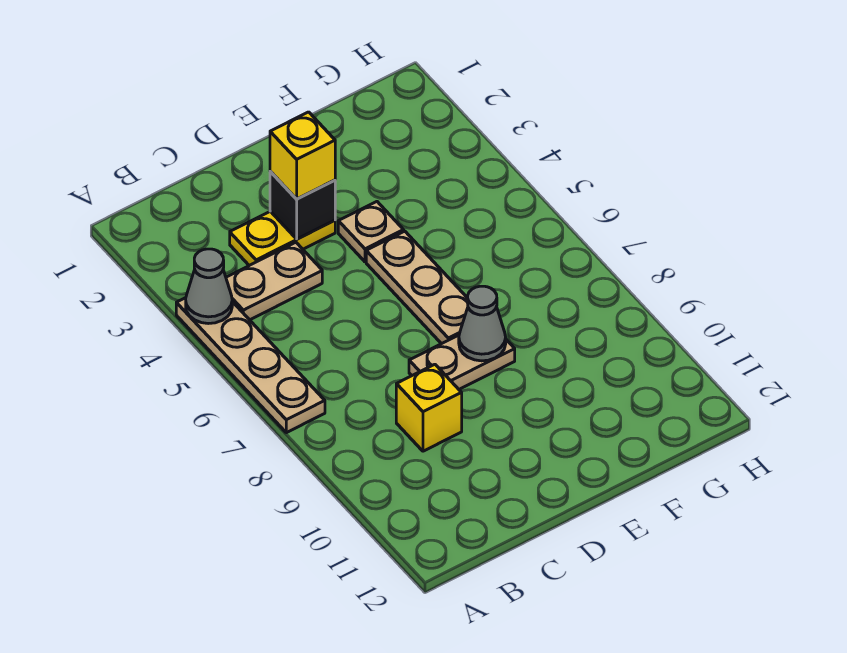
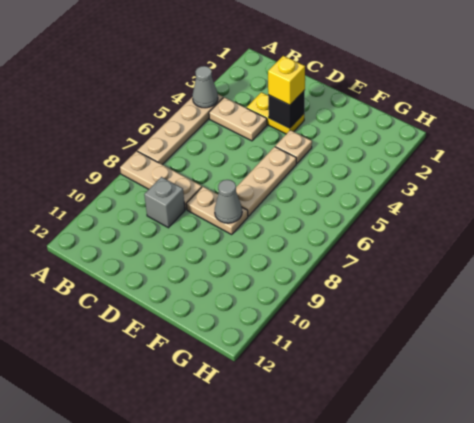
none -> tan plate A8:C8 level 1
yellow brick C9 level 1 -> grey brick C9 level 1

